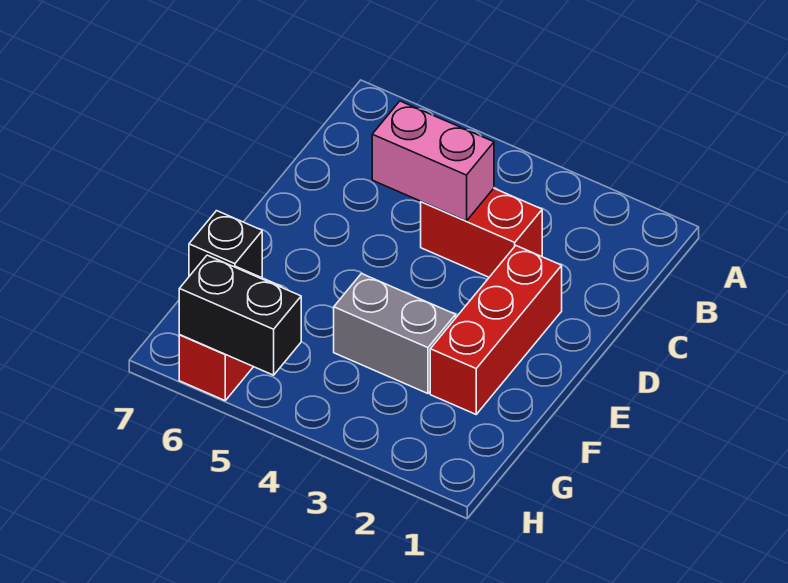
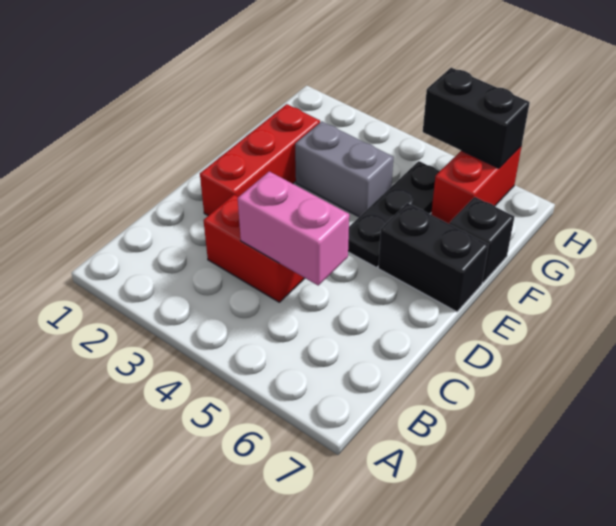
none -> black plate E5:G5 level 1
none -> black brick E6:E7 level 1

